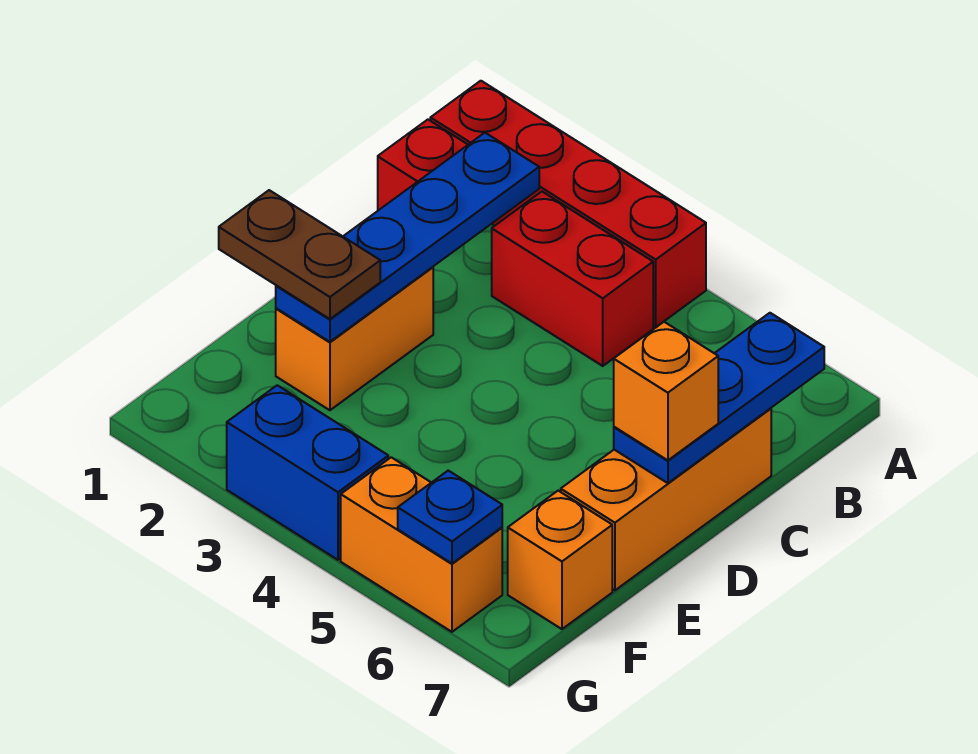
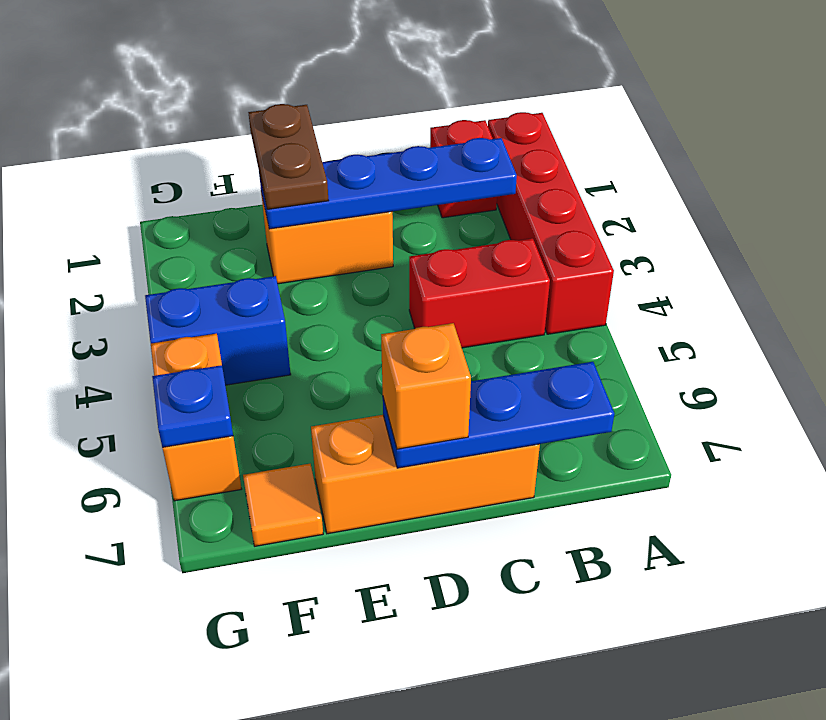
red brick B3:B4 level 1 -> red brick B4:C4 level 1
orange brick F7 level 1 -> orange tile F7 level 1
blue brick G3:G4 level 1 -> blue brick F4:G4 level 1

